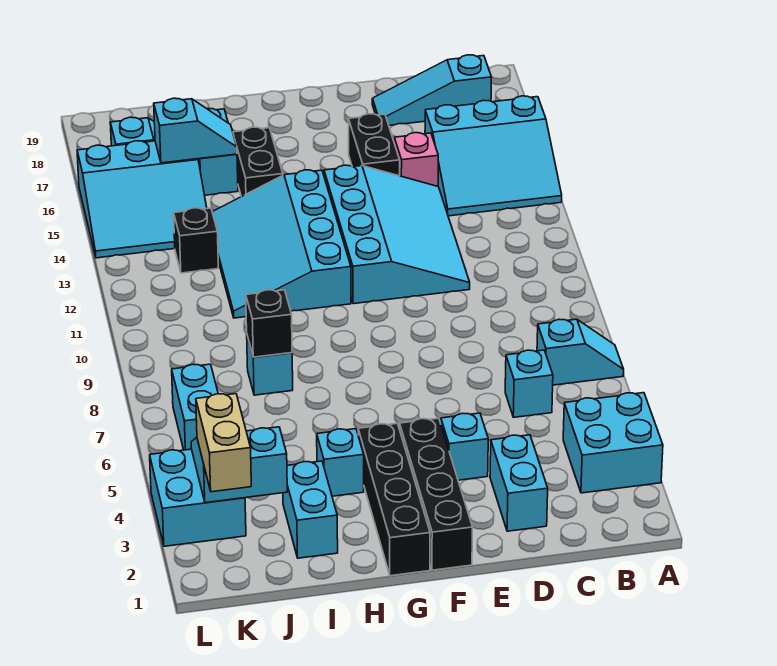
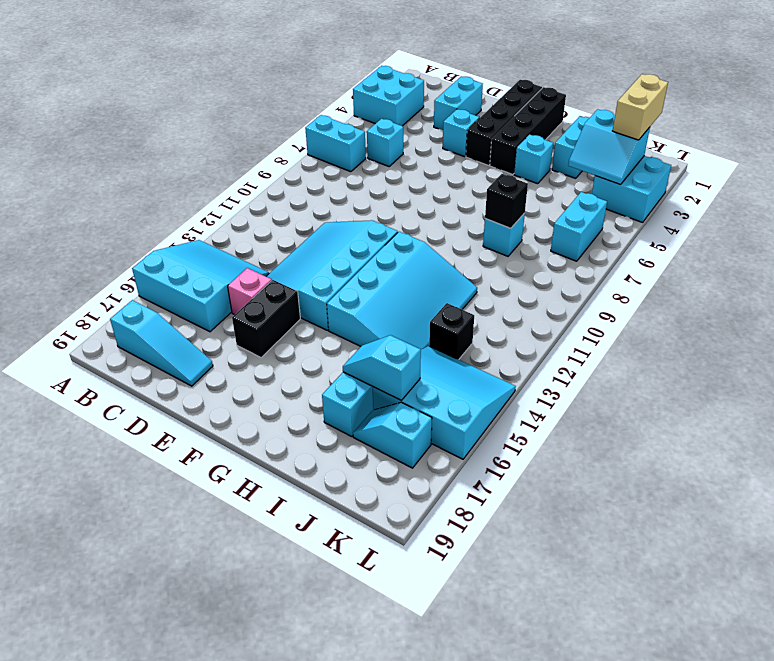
cyan slope A7:B7 level 1 top B -> cyan brick A7:B7 level 1
black brick H15:H16 level 1 -> none

